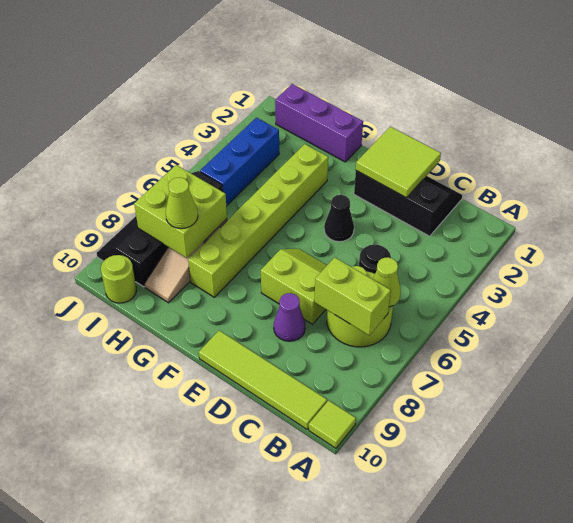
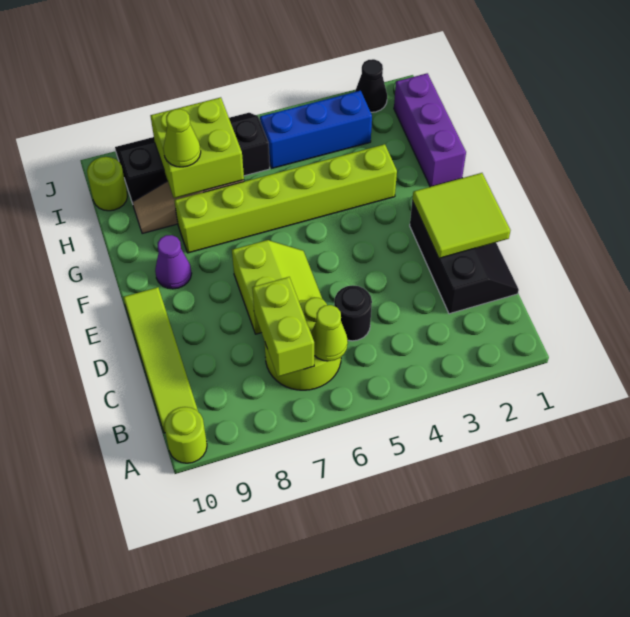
lime tile A10 level 1 -> lime round brick A10 level 1
purple cone D8 level 1 -> purple cone F9 level 1
black cone E4 level 1 -> black cone J2 level 1

